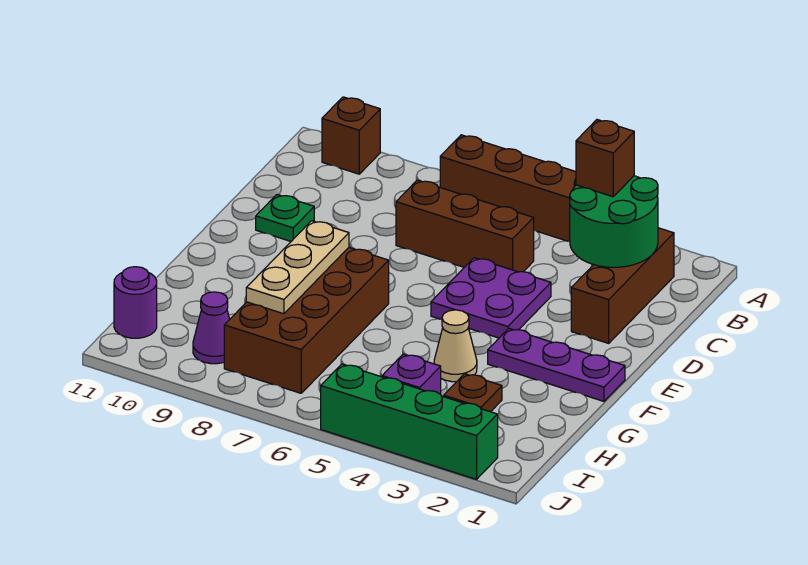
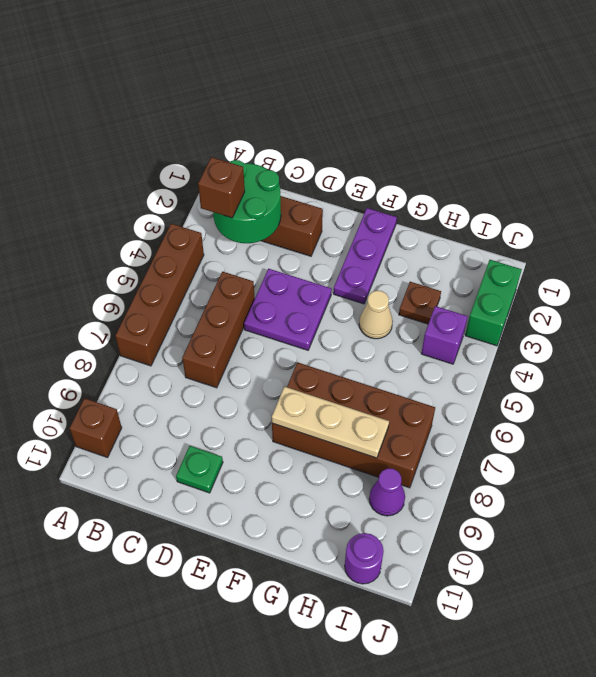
green brick J2:J5 level 1 -> green brick J2:J3 level 1

